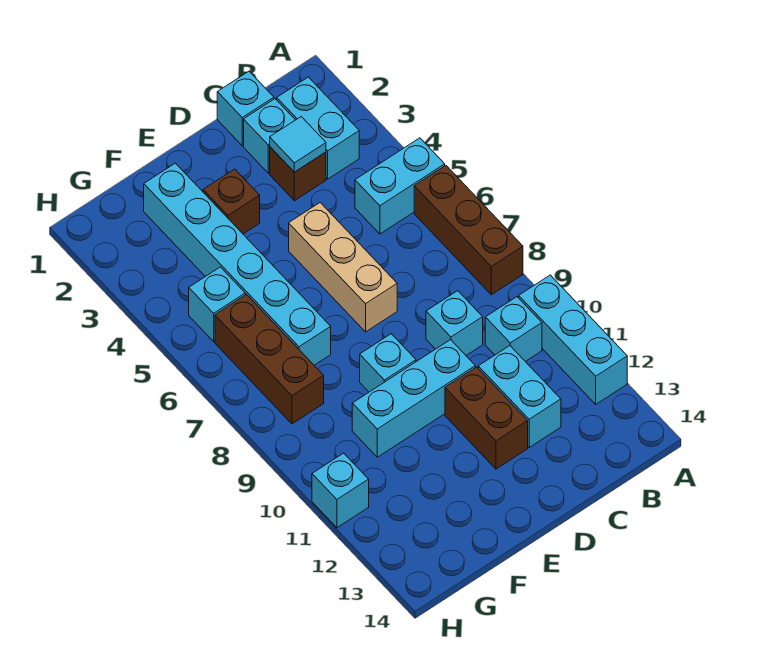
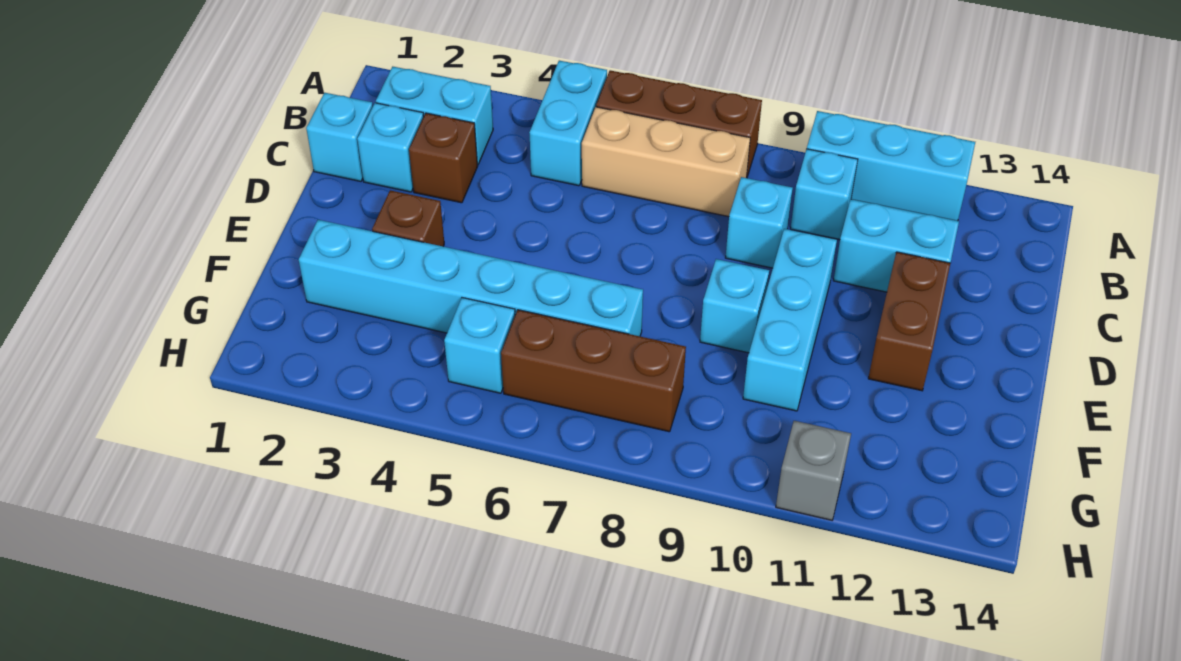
cyan tile C3 level 2 -> none
tan brick D5:D7 level 1 -> tan brick B6:B8 level 1
brown brick D11:D12 level 1 -> brown brick D12:E12 level 1
cyan brick H11 level 1 -> grey brick H11 level 1

